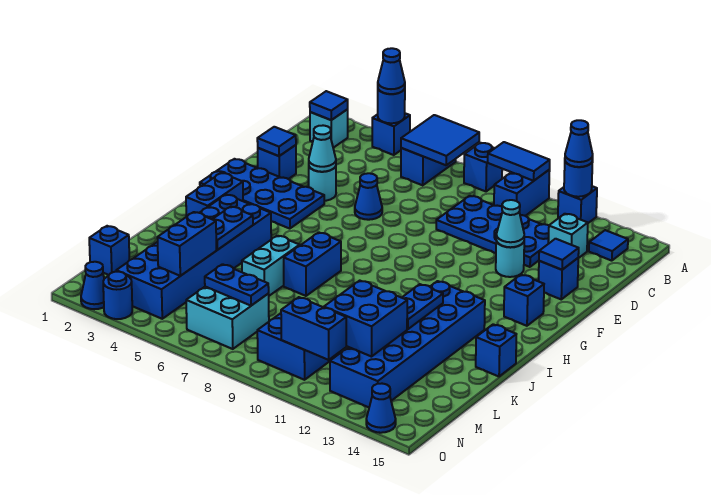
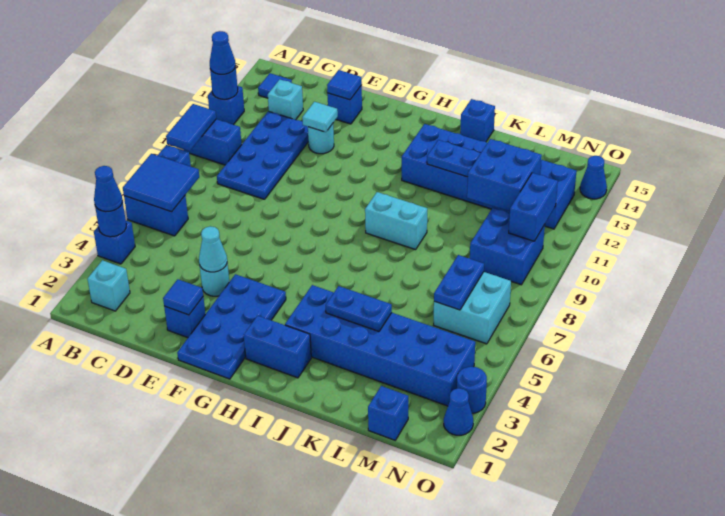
blue tile B2 level 2 -> none
blue cone E6 level 1 -> none
cyan cone E12 level 2 -> cyan tile E12 level 2
blue brick G14 level 1 -> none
blue brick I7:J7 level 1 -> none
cyan brick J6:K6 level 1 -> cyan brick I9:J9 level 1
blue brick L4:M4 level 2 -> none

